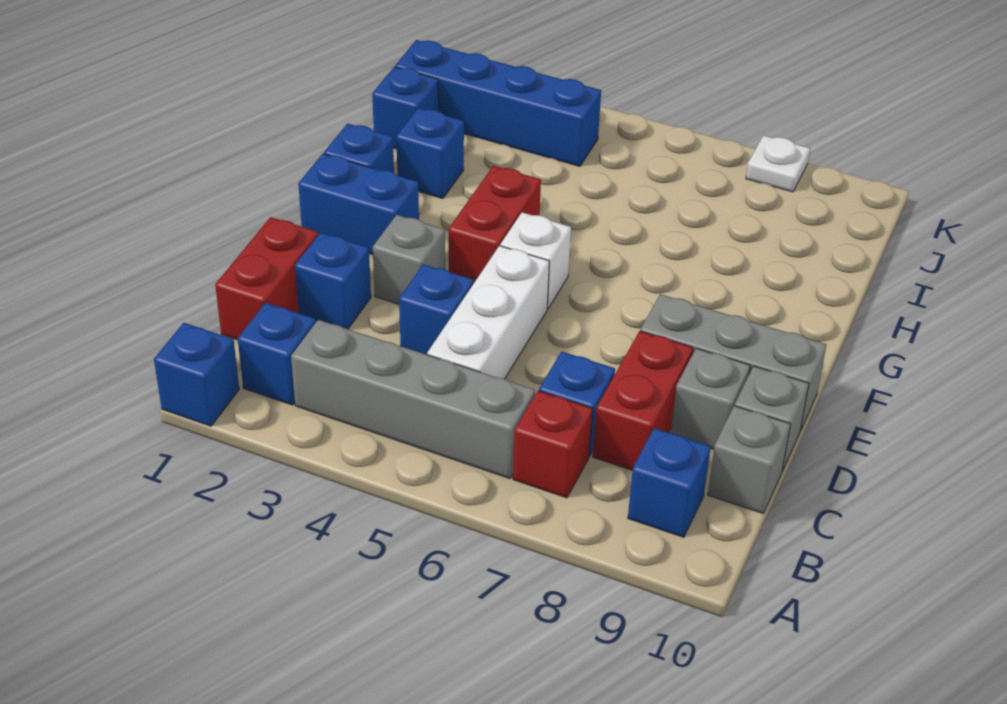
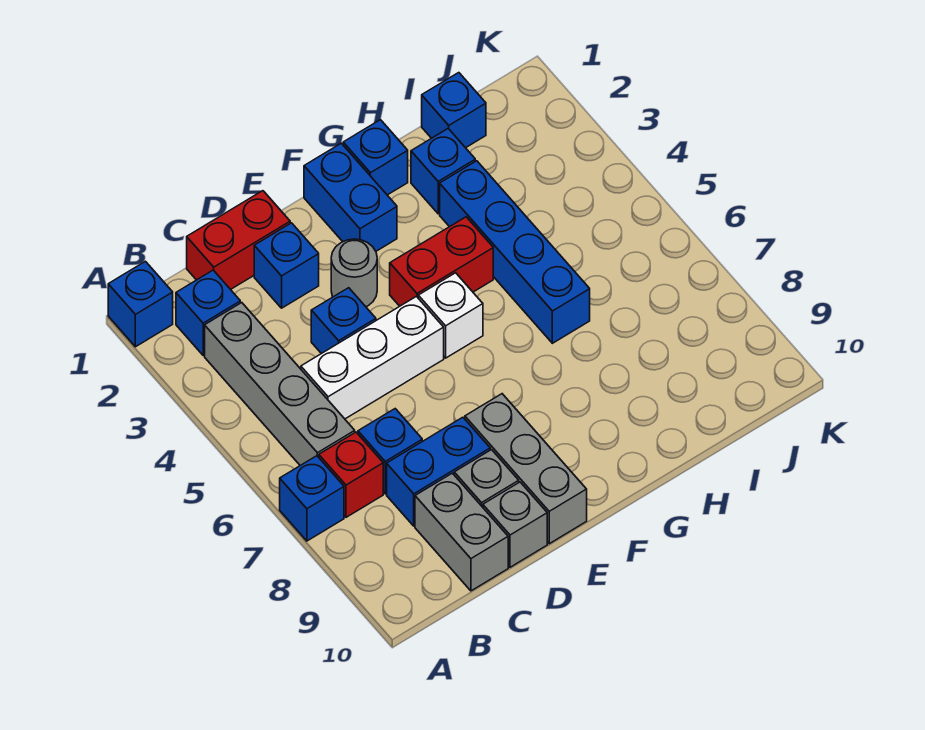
blue brick B9 level 1 -> blue brick A7 level 1
red brick C8:D8 level 1 -> blue brick C8:D8 level 1
grey brick C10 level 1 -> grey brick C9:C10 level 1
grey brick E3 level 1 -> grey round brick E3 level 1
blue brick J1:J4 level 1 -> blue brick H3:H6 level 1
white plate K8 level 1 -> none

